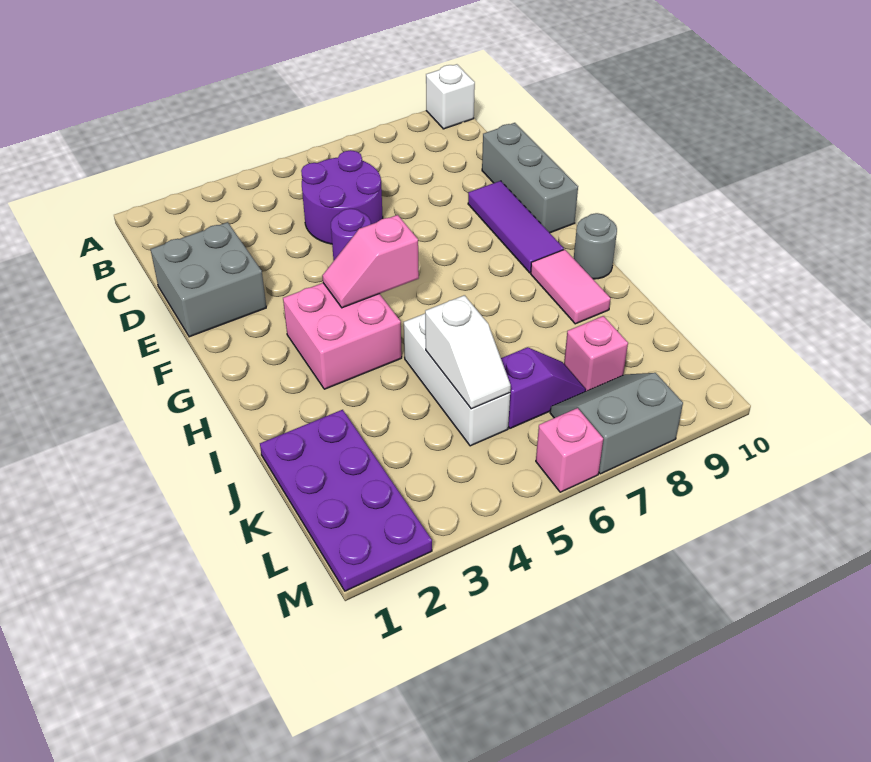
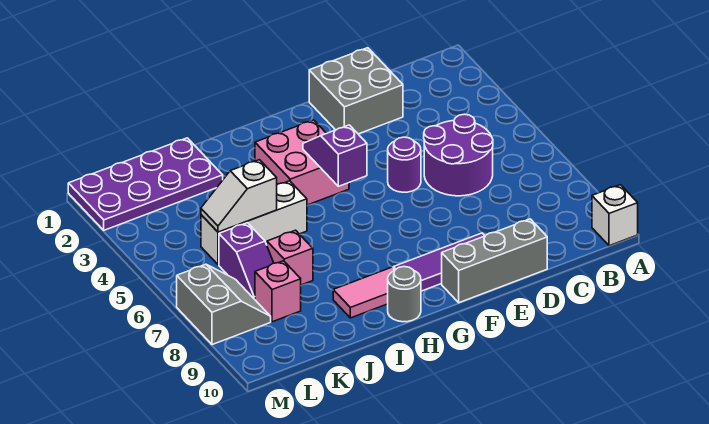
pink slope G4:G5 level 2 top 5 -> purple slope G4:G5 level 2 top 5
pink brick M6 level 1 -> pink brick J7 level 1

